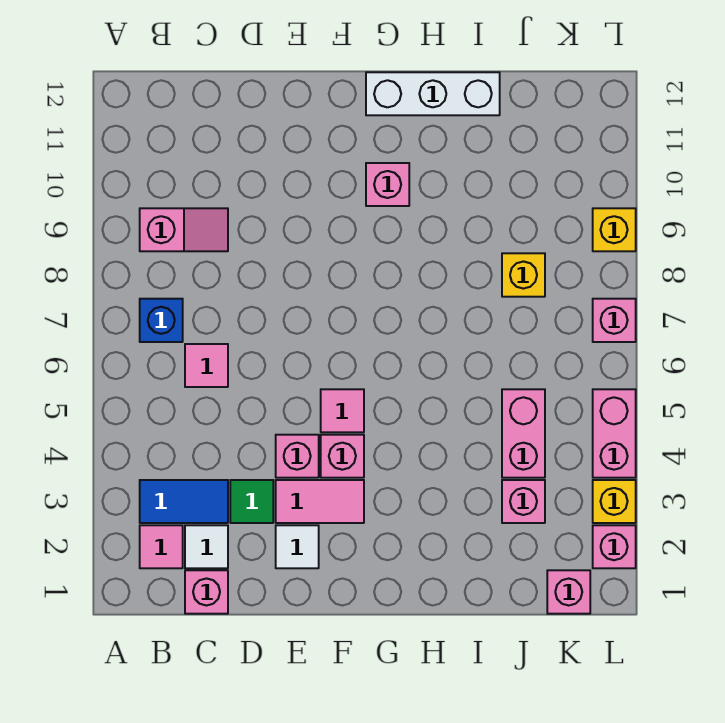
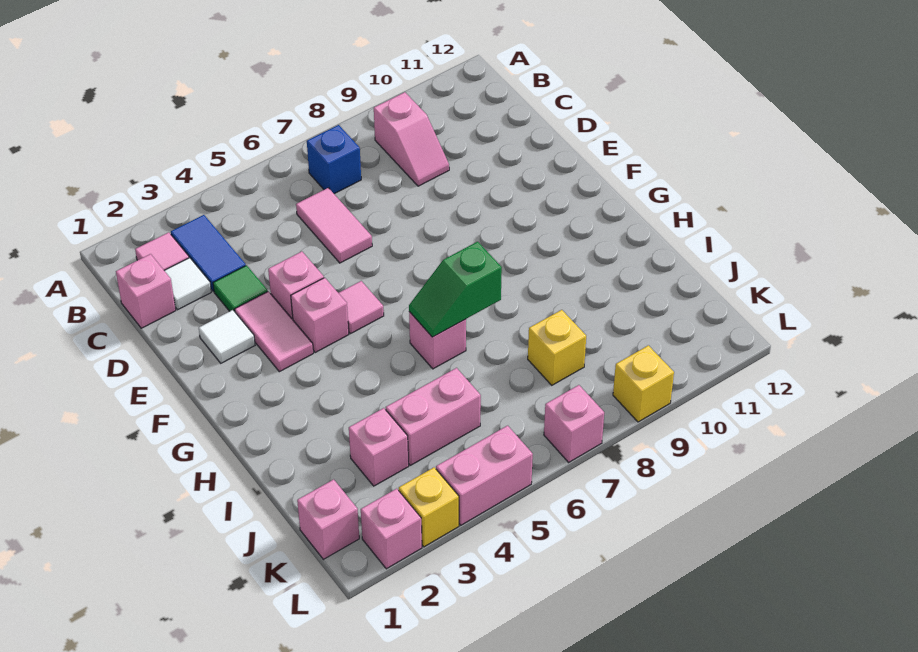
pink tile C6 level 1 -> pink tile C6:D6 level 1
pink brick G10 level 1 -> pink brick H6 level 1
white brick G12:I12 level 1 -> none
none -> green slope H6:H7 level 2 top 7

